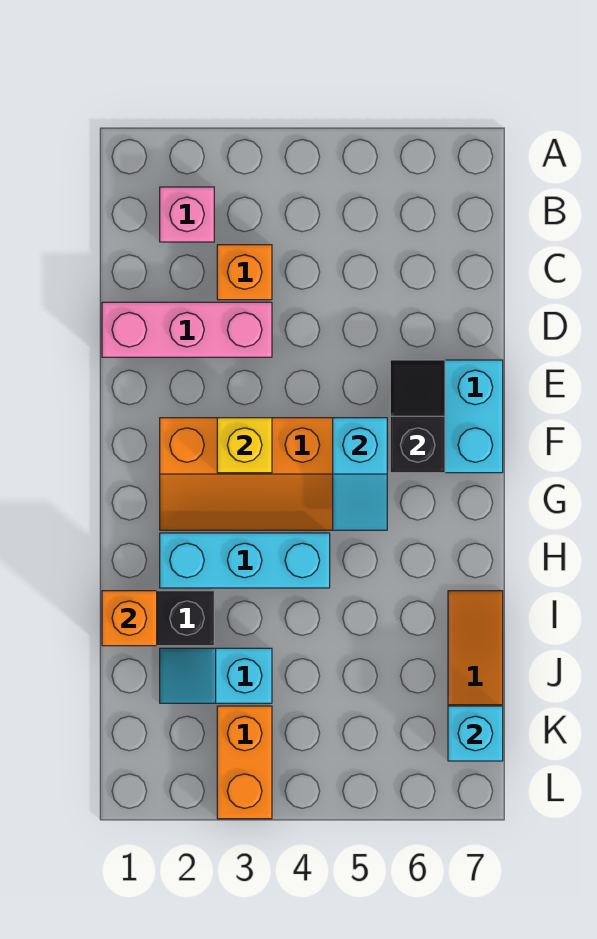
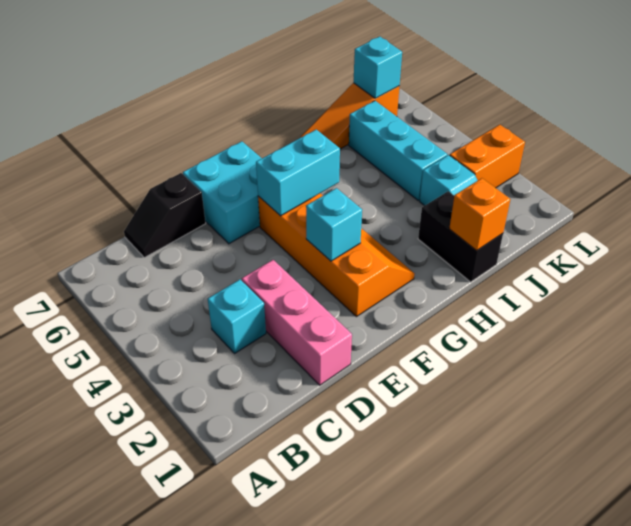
pink brick B2 level 1 -> none
orange brick C3 level 1 -> cyan brick C3 level 1
black slope E6:F6 level 2 top F -> black slope C7:D7 level 1 top D
yellow brick F3 level 2 -> cyan brick F3 level 2
cyan slope F5:G5 level 2 top F -> cyan brick F5:G5 level 2
cyan brick H2:H4 level 1 -> cyan brick J4:J6 level 1

